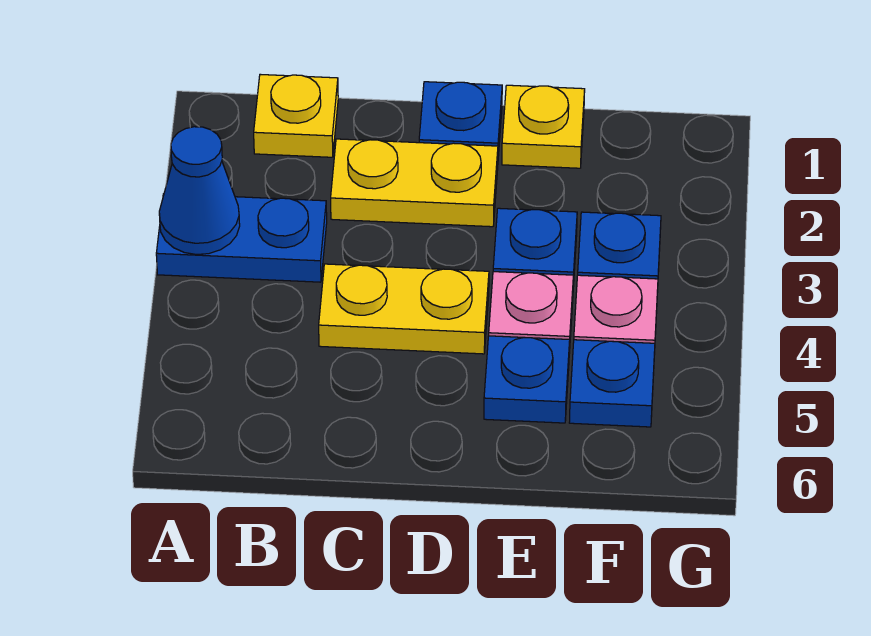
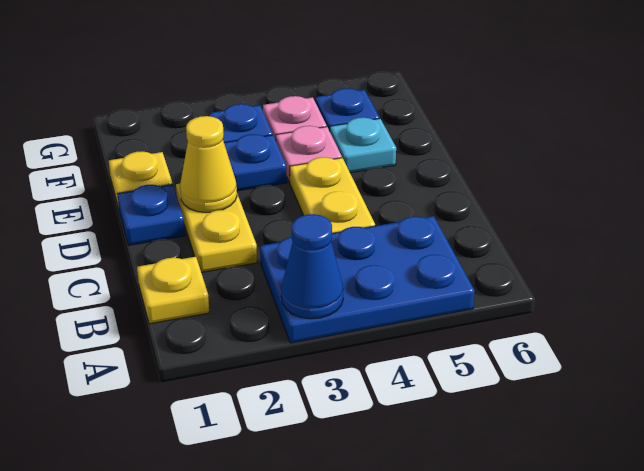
blue plate A3:B3 level 1 -> blue plate A3:B5 level 1
none -> yellow cone D2 level 2
blue plate E5 level 1 -> cyan plate E5 level 1

